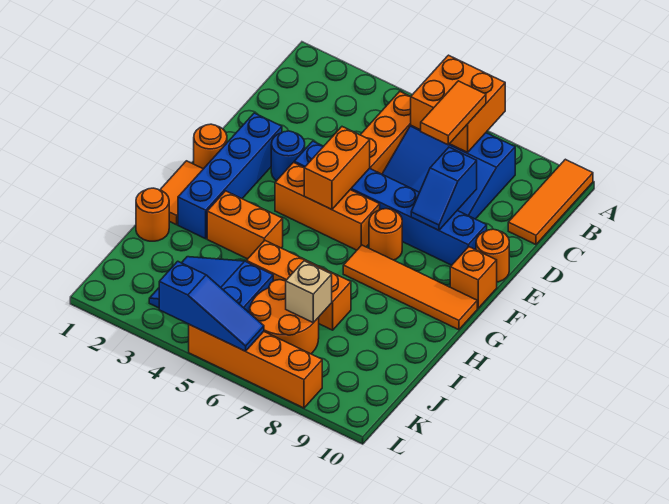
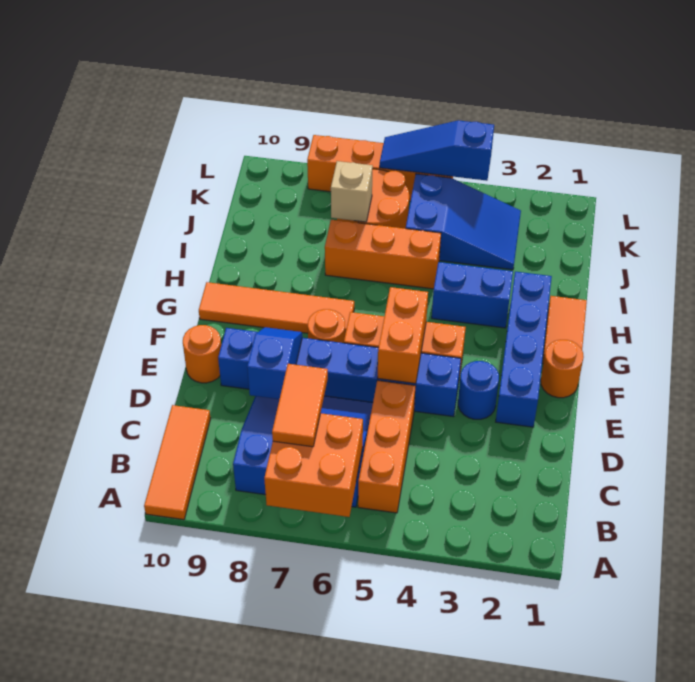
orange brick F10 level 1 -> none
orange brick H3:H4 level 1 -> blue brick H3:H4 level 1
orange round brick I1 level 1 -> none

